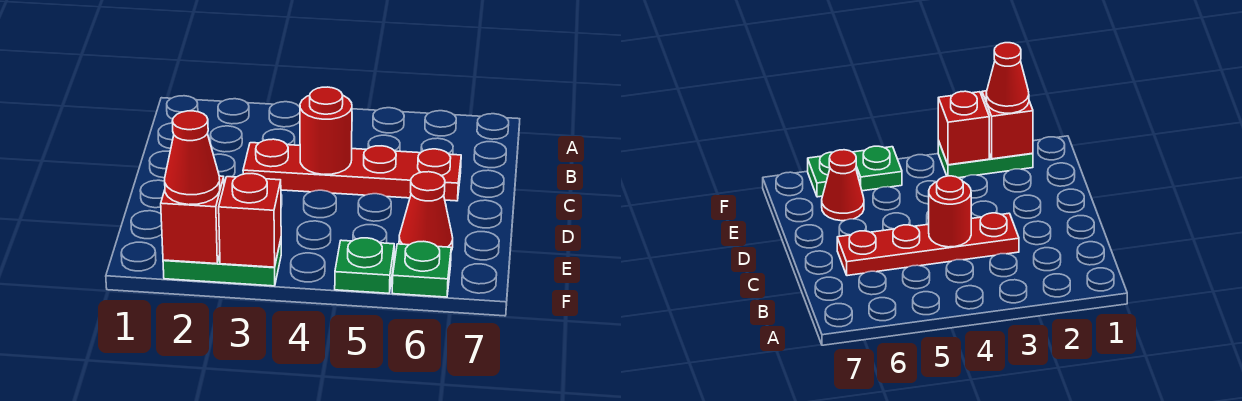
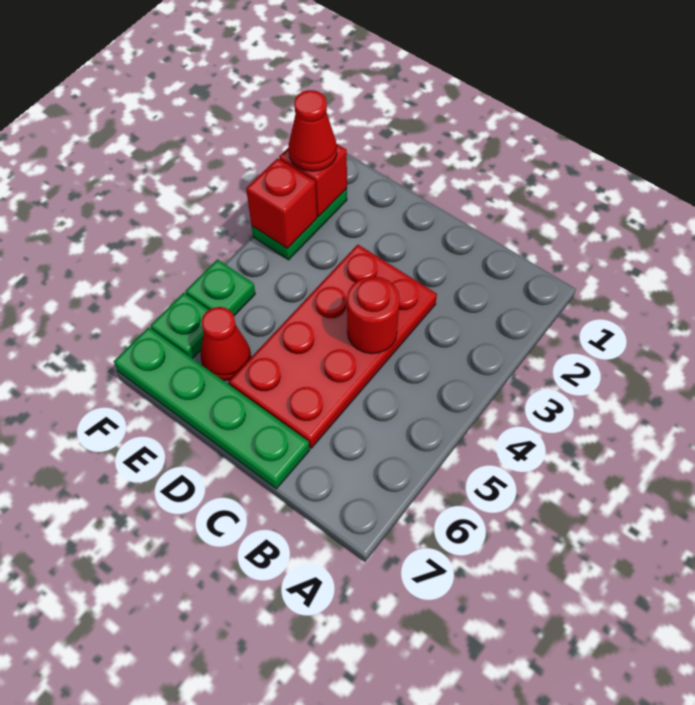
red plate C3:C6 level 1 -> red plate C3:D6 level 1
none -> green plate C7:F7 level 1

